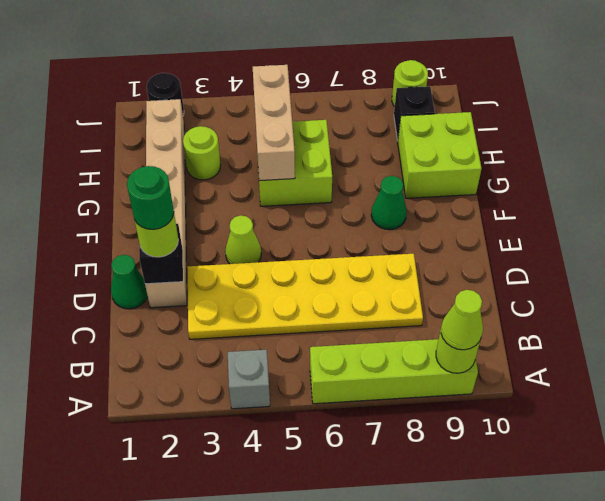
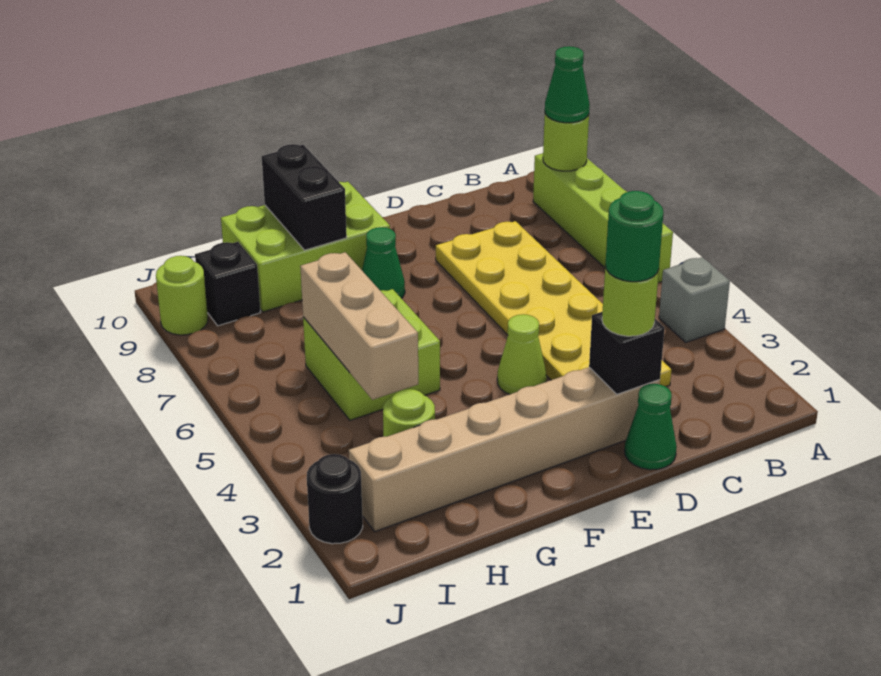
lime cone A9 level 3 -> green cone A9 level 3
tan brick G5:I5 level 2 -> tan brick H4:H6 level 2
lime brick G9:H10 level 1 -> lime brick F9:H10 level 1
none -> black brick G9:G10 level 2

